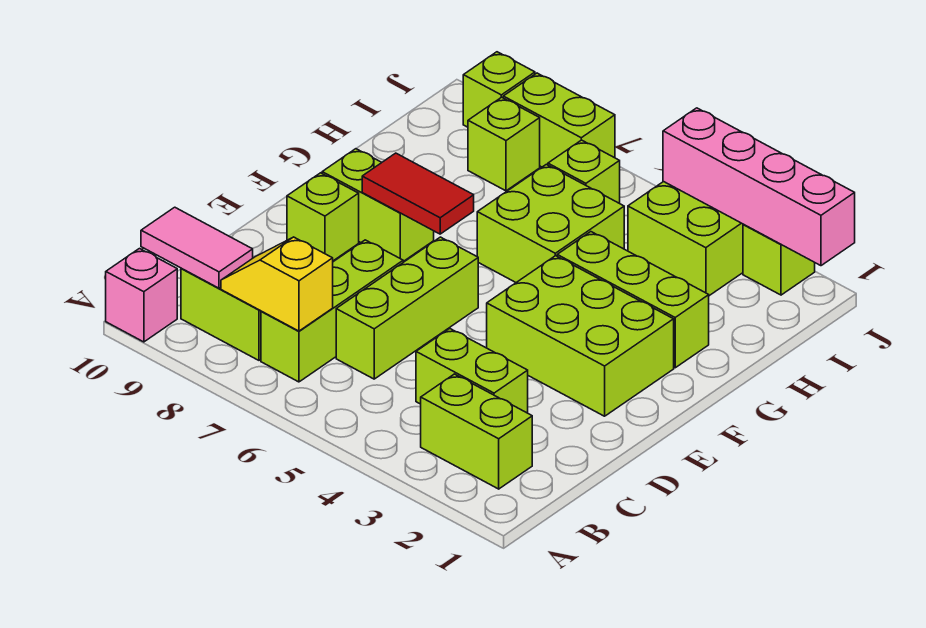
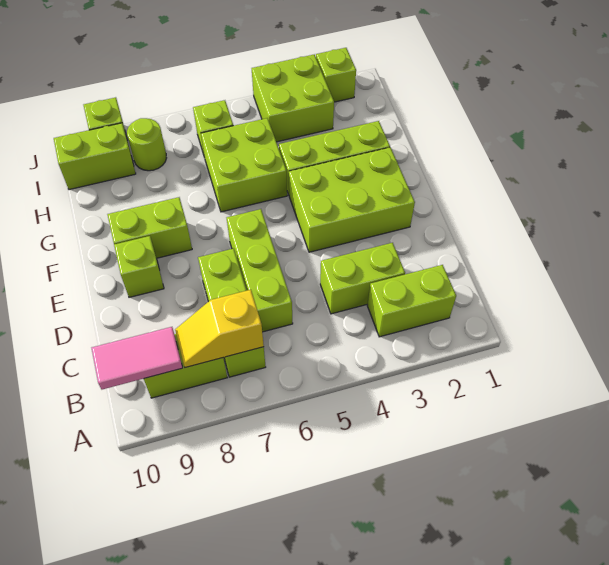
pink brick A10 level 1 -> none
red tile F7:F8 level 2 -> none
lime brick I8 level 1 -> lime round brick I8 level 1
pink brick J1:J4 level 2 -> none
lime brick J7:J8 level 1 -> lime brick I9:I10 level 1

